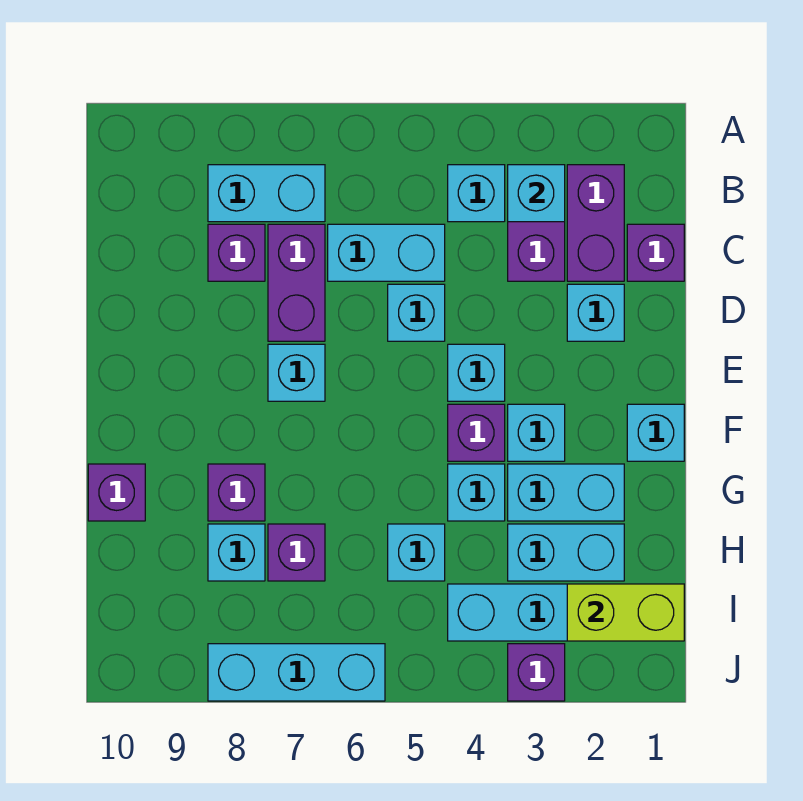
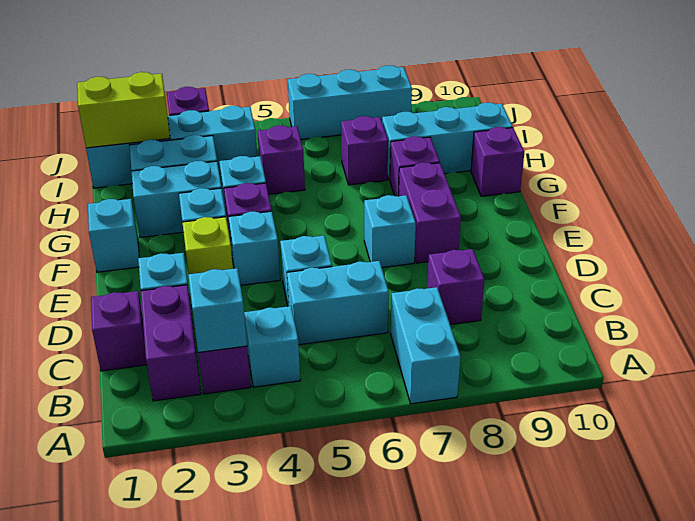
cyan brick B7:B8 level 1 -> cyan brick A7:B7 level 1
purple brick C7:D7 level 1 -> purple brick E8:F8 level 1
none -> lime brick E3 level 1
cyan brick H5 level 1 -> purple brick H5 level 1
cyan brick H8 level 1 -> cyan brick H8:H10 level 1

